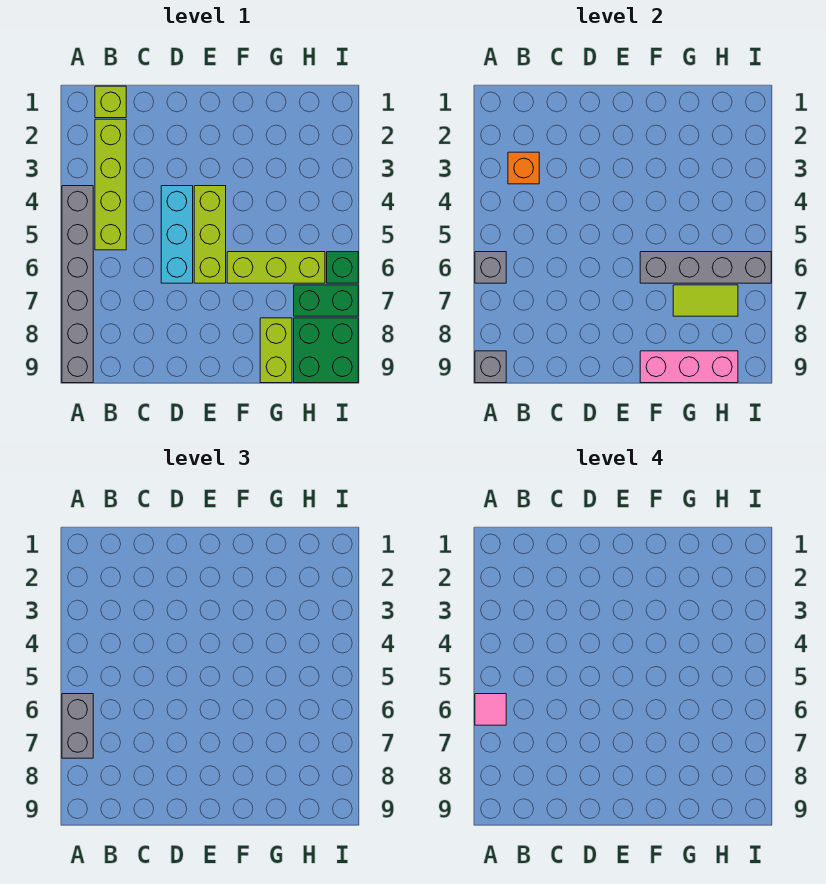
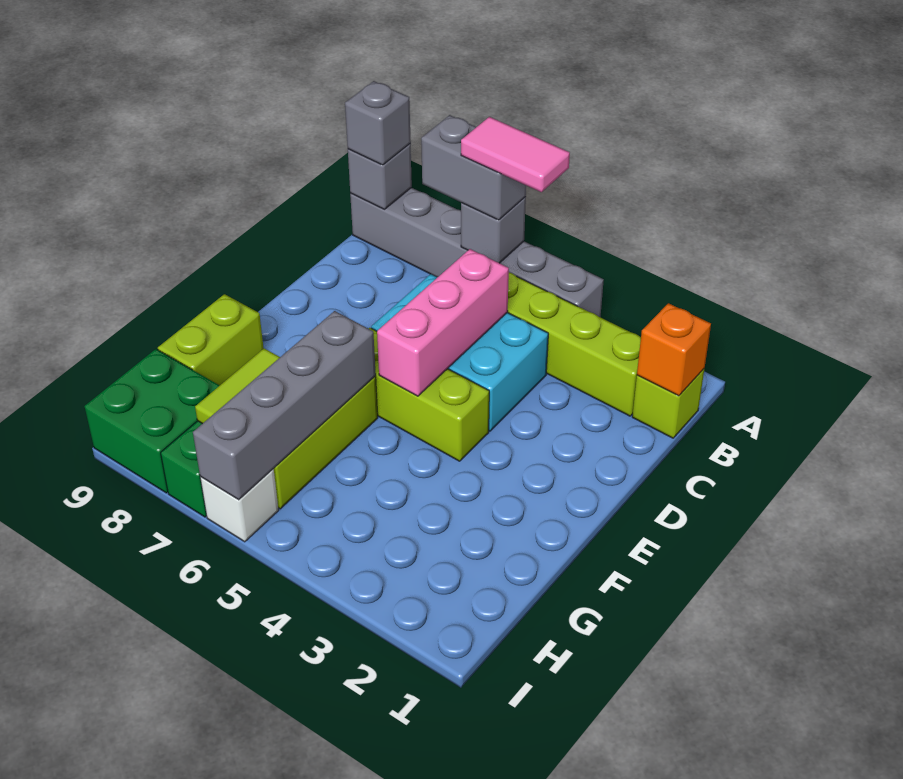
pink tile A6 level 4 -> pink tile A5:A6 level 4
none -> grey brick A9 level 3
orange brick B3 level 2 -> orange brick B1 level 2
cyan brick D4:D6 level 1 -> cyan brick C4:D6 level 1
pink brick F9:H9 level 2 -> pink brick C5:E5 level 2
lime brick G8:G9 level 1 -> lime brick F9:G9 level 1
green brick I6 level 1 -> white brick I6 level 1

